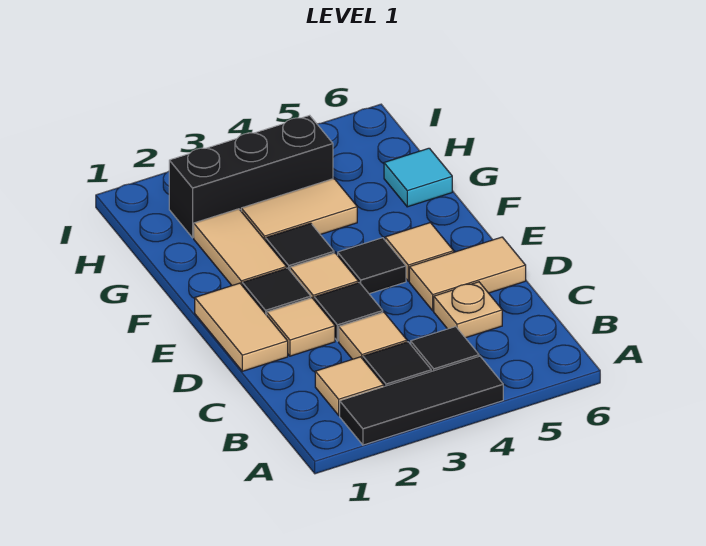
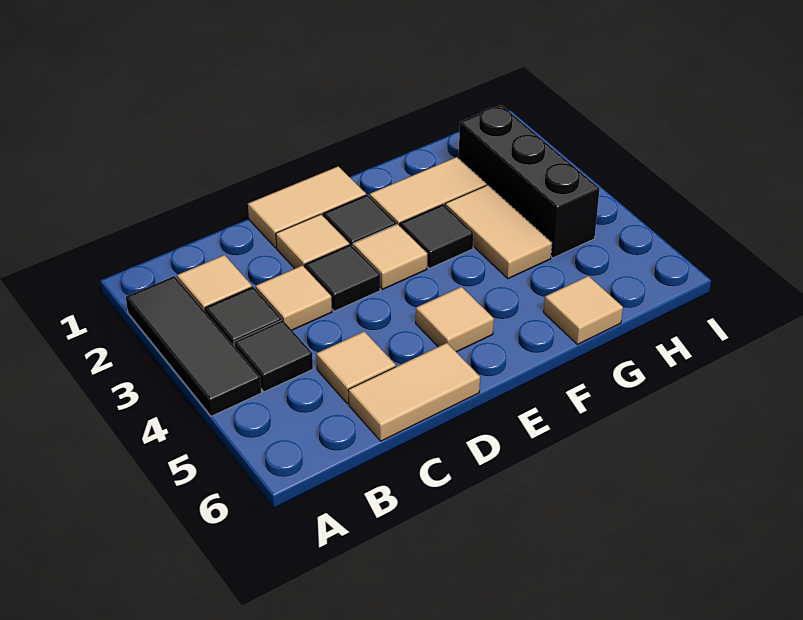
tan plate C5 level 1 -> tan tile C5 level 1
tan tile D5:D6 level 1 -> tan tile C6:D6 level 1
black tile E4 level 1 -> none
cyan tile G6 level 1 -> tan tile G6 level 1

